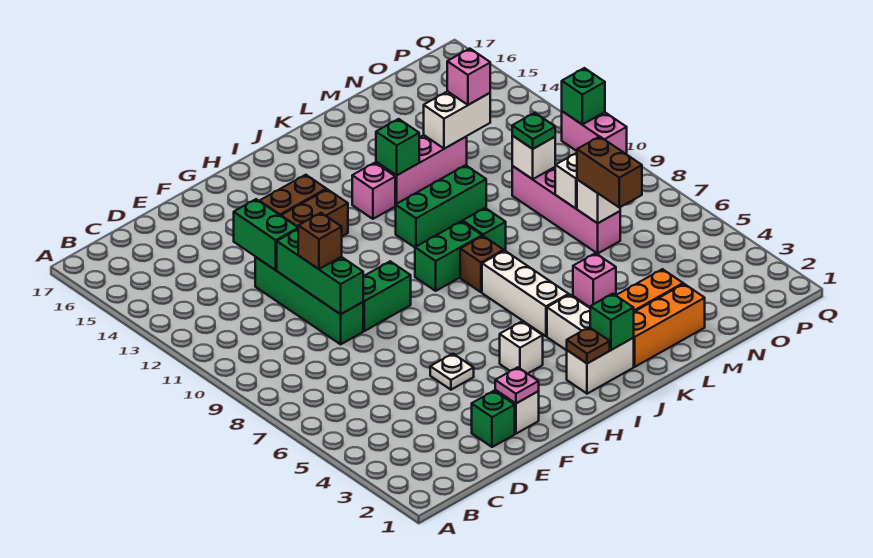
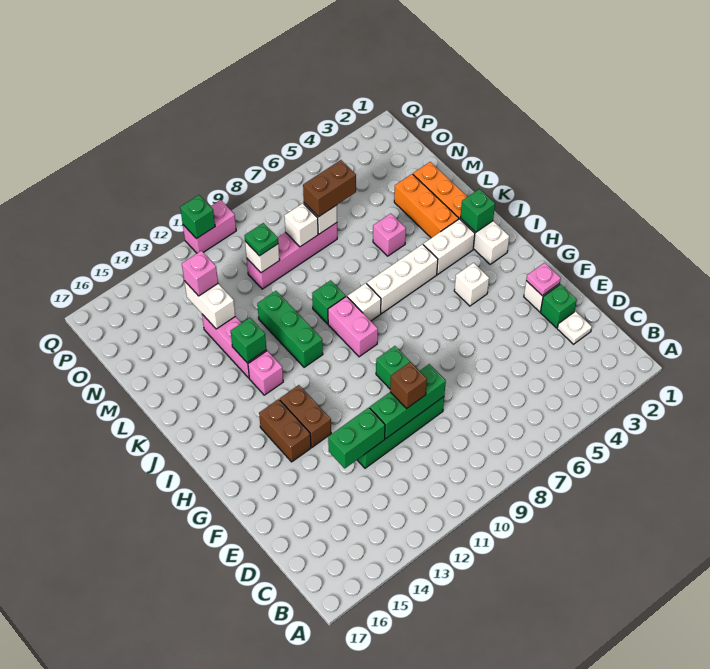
white plate F5 level 1 -> white plate D2 level 1
brown plate I2 level 2 -> none
green brick I9:J9 level 1 -> pink brick I9:J9 level 1
brown brick J8 level 1 -> white brick J8 level 1

